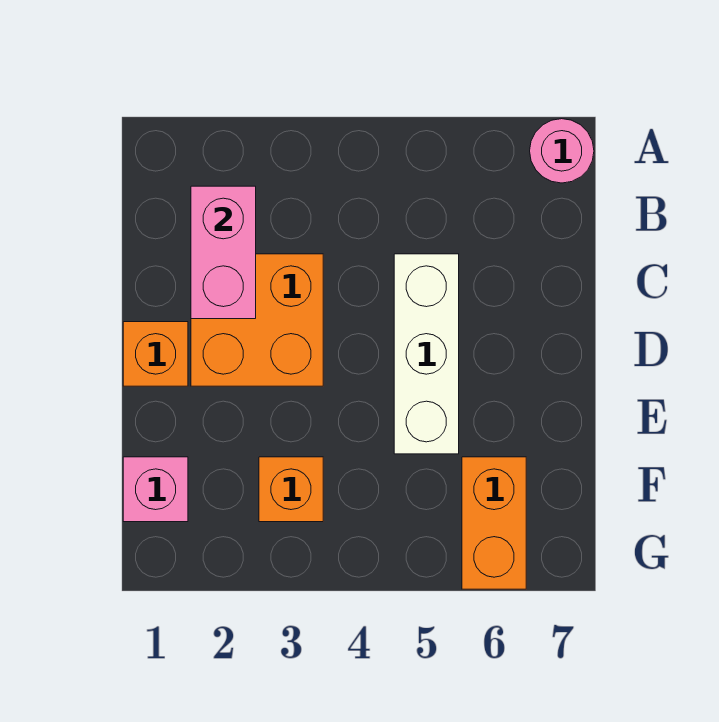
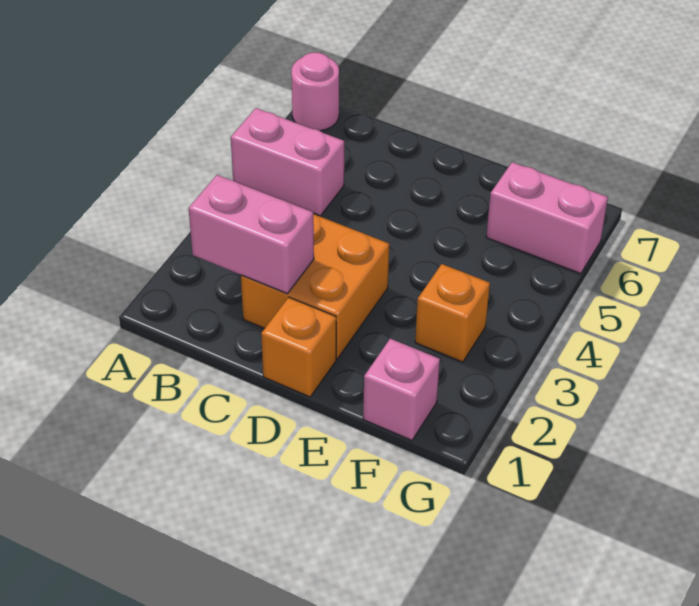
none -> pink brick A5:B5 level 1
white brick C5:E5 level 1 -> none
orange brick F6:G6 level 1 -> pink brick F6:G6 level 1

